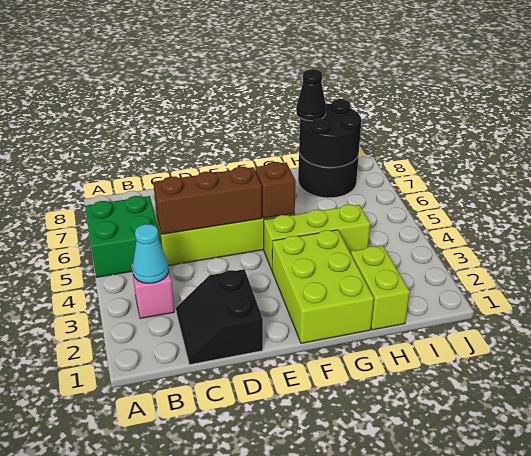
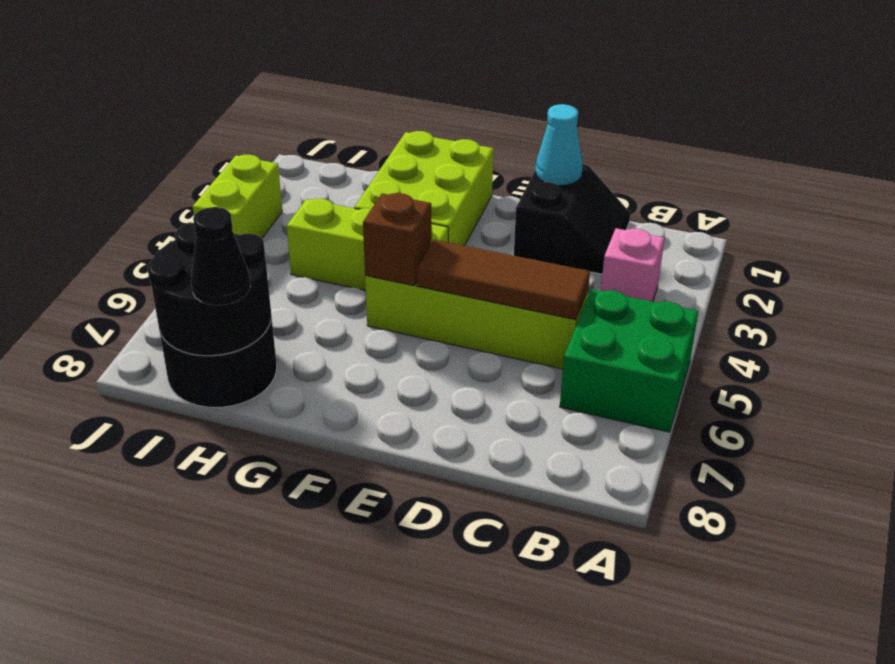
cyan cone B3 level 2 -> cyan cone D1 level 2
brown brick C5:E5 level 2 -> brown tile C5:E5 level 2
lime brick H1:H2 level 1 -> lime brick J3:J4 level 1

